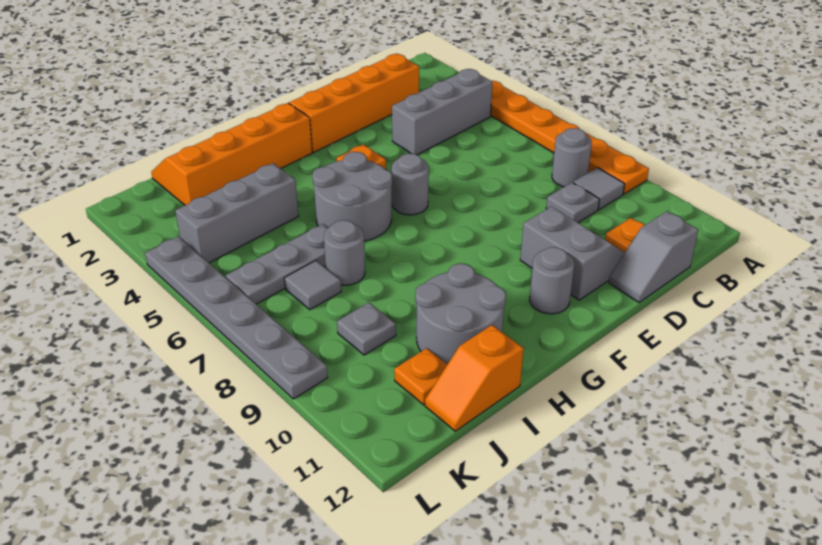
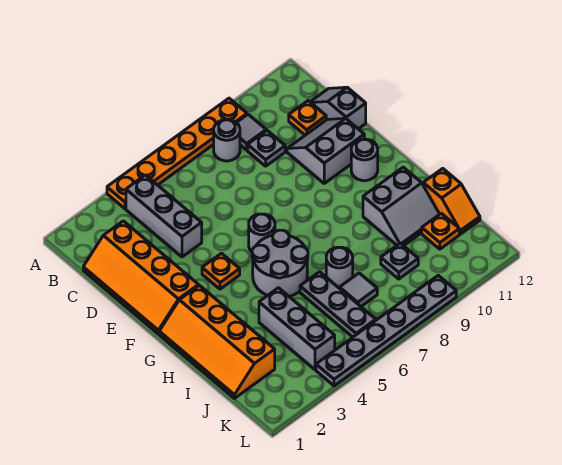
grey slope C12:D12 level 1 top C -> grey slope C12:D12 level 1 top D
grey round brick H10:I11 level 1 -> grey slope H10:I11 level 1 top H

